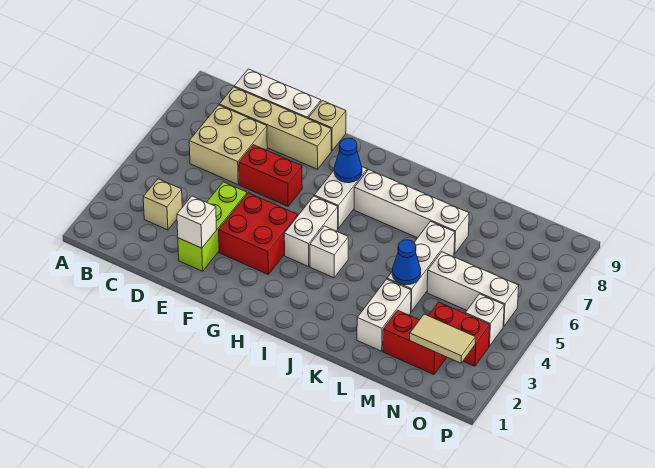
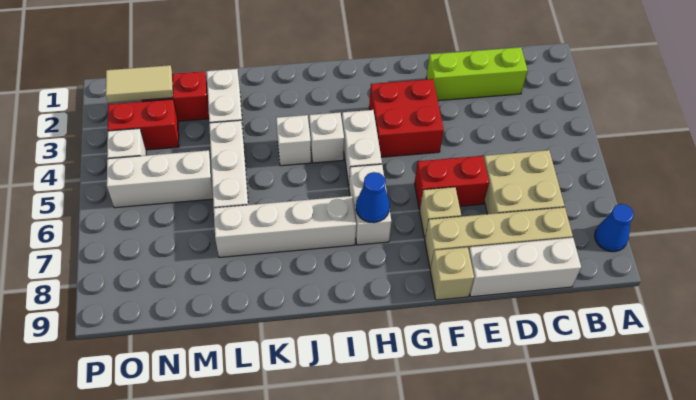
tan brick C3 level 1 -> tan brick F7 level 1
lime brick E2:E4 level 1 -> lime brick C2:E2 level 1
white brick E2 level 2 -> white brick J4 level 1
blue cone L4 level 2 -> blue cone A8 level 1

